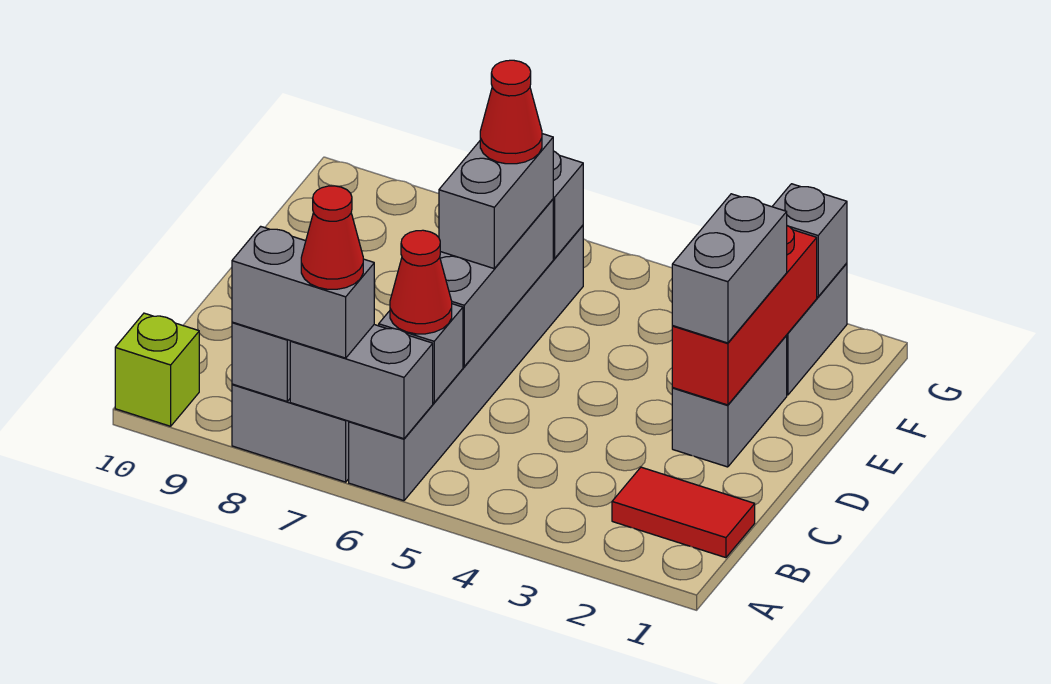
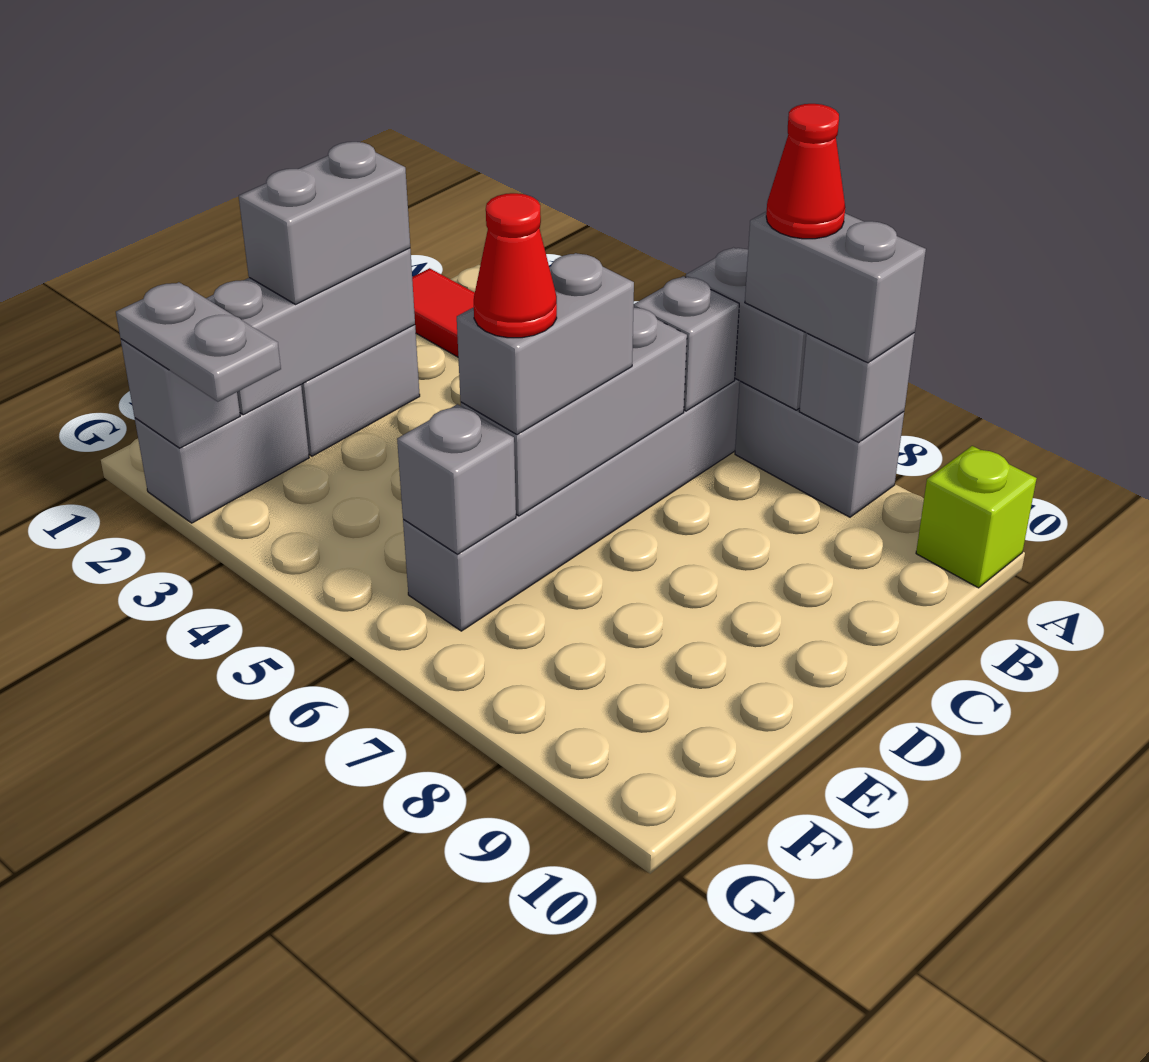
red cone B6 level 3 -> none
red brick D2:F2 level 2 -> grey brick D2:F2 level 2
none -> grey plate G2:G3 level 3

